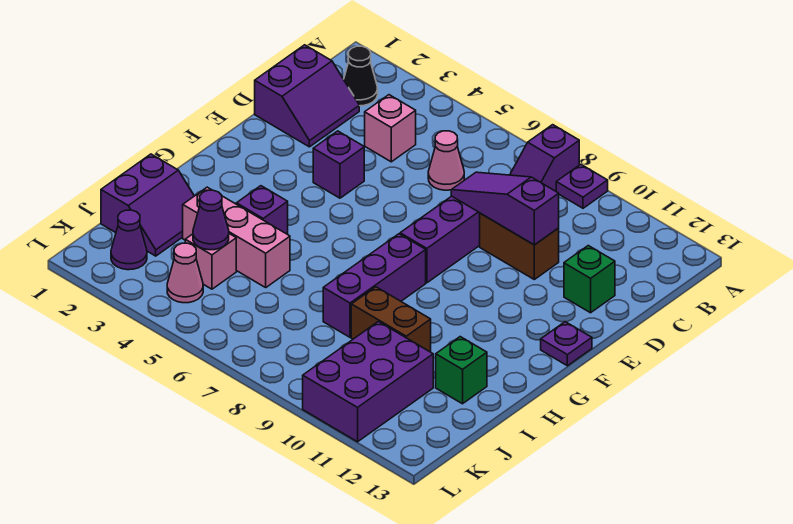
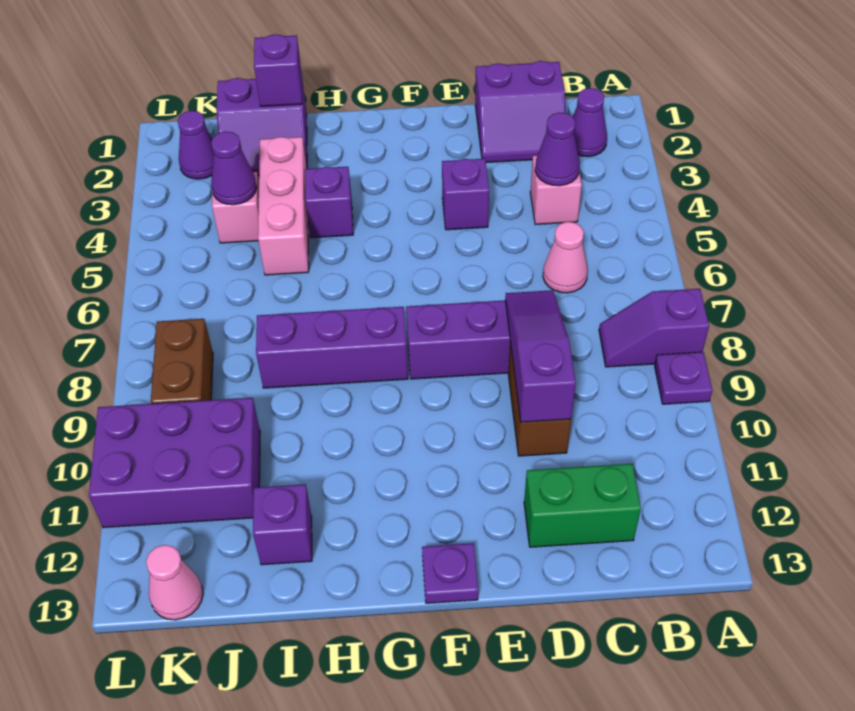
black cone B2 level 1 -> purple cone B2 level 1
none -> purple cone C4 level 2
green brick D12 level 1 -> green brick C12:D12 level 1
none -> purple brick I1 level 2
brown brick I9:I10 level 1 -> brown brick K8:K9 level 1
green brick I12 level 1 -> purple brick I12 level 1
pink cone K4 level 1 -> pink cone K13 level 1

